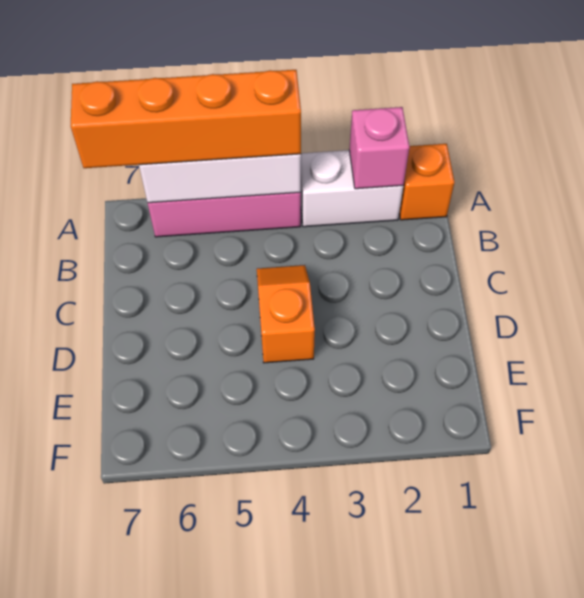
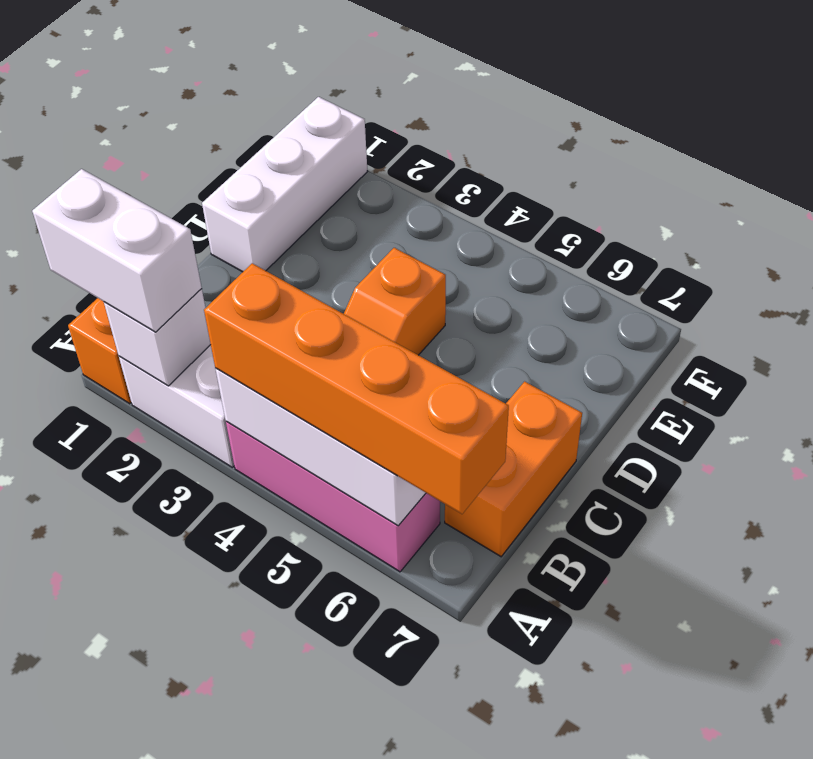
none -> white brick A1:A2 level 3
pink brick A2 level 2 -> white brick A2 level 2
none -> orange brick B7:C7 level 1
none -> white brick D1:F1 level 1

